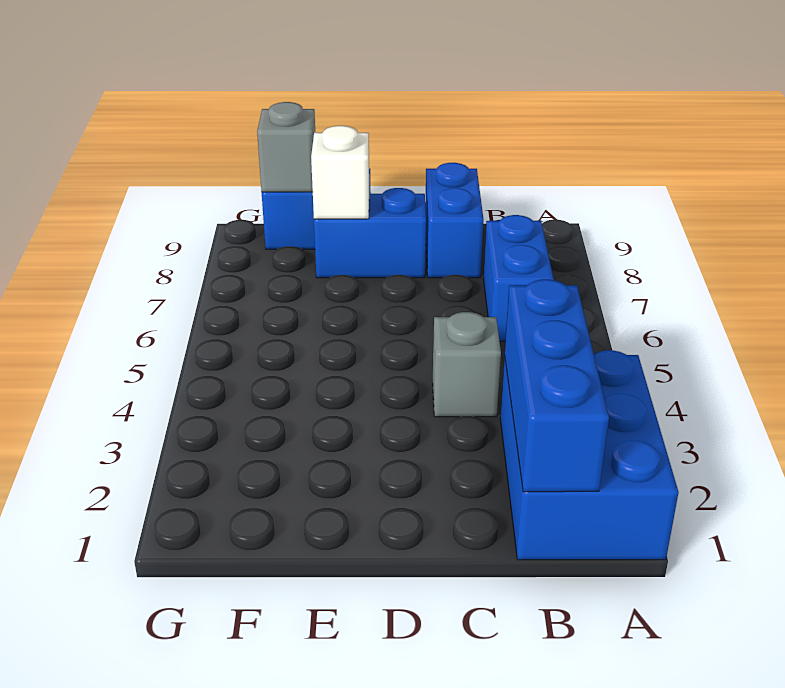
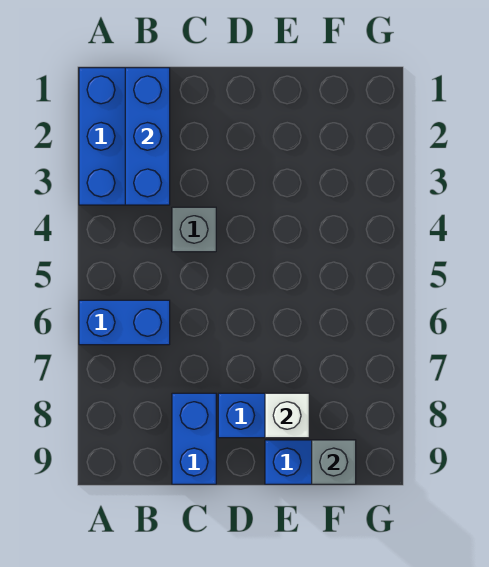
blue brick B6:B7 level 1 -> blue brick A6:B6 level 1

